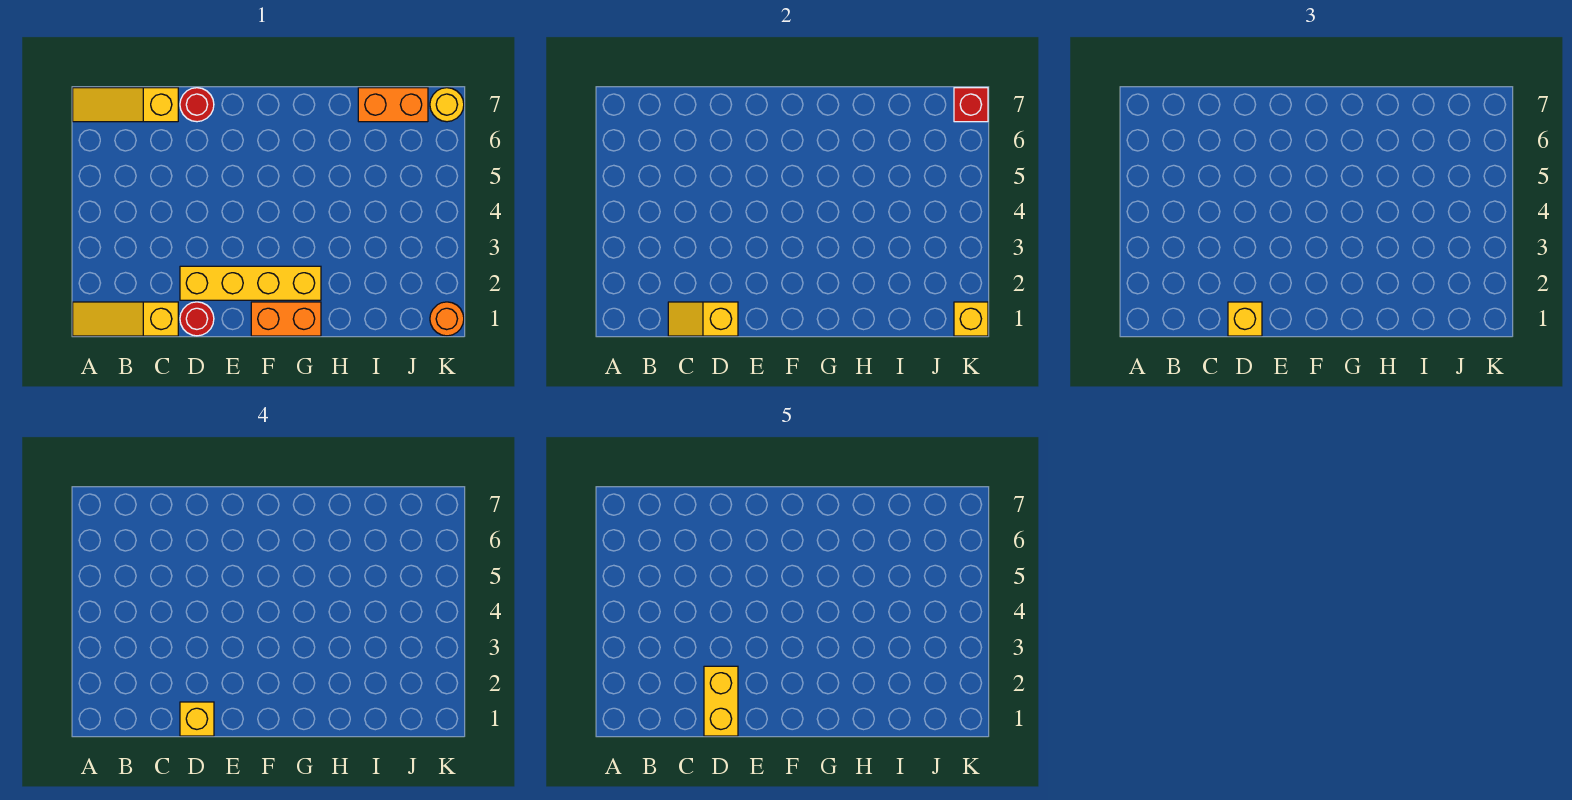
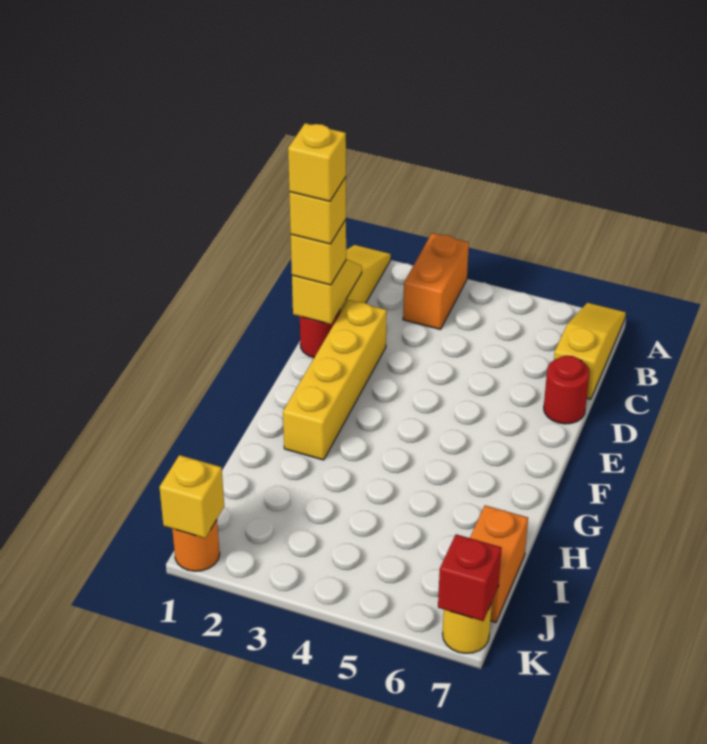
yellow brick D1:D2 level 5 -> yellow brick D1 level 5
orange brick F1:G1 level 1 -> orange brick A3:B3 level 1

